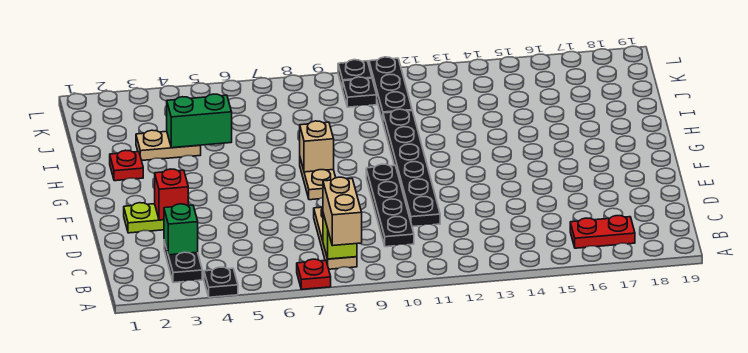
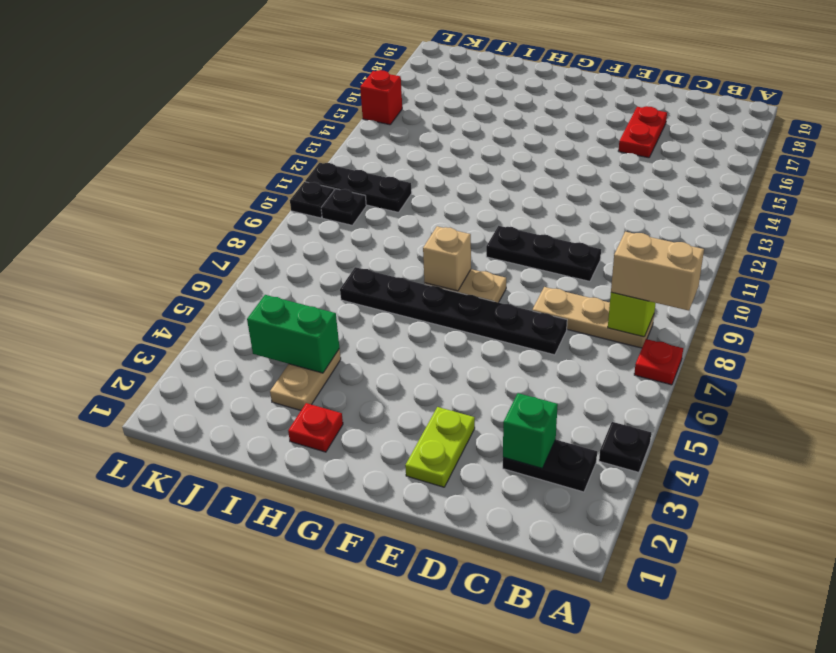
red plate B16:B17 level 1 -> red plate D16:D17 level 1
black plate C10:F10 level 1 -> black plate D10:F10 level 1
black plate D11:I11 level 1 -> black plate D7:I7 level 1
red brick E3 level 2 -> red brick L15 level 1
green brick I4:I5 level 2 -> green brick I4:J4 level 2

